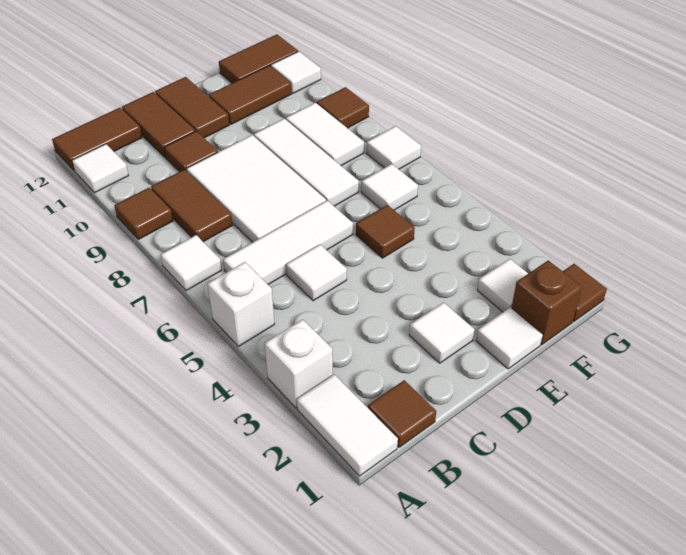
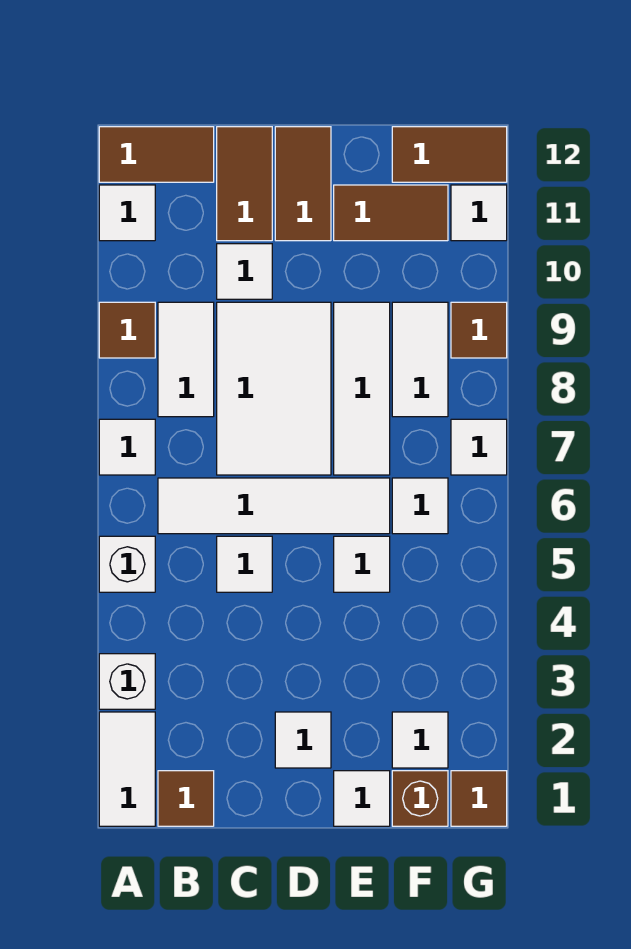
white tile B6:D6 level 1 -> white tile B6:E6 level 1
brown tile B8:B9 level 1 -> white tile B8:B9 level 1
brown tile C10 level 1 -> white tile C10 level 1
brown tile E5 level 1 -> white tile E5 level 1

